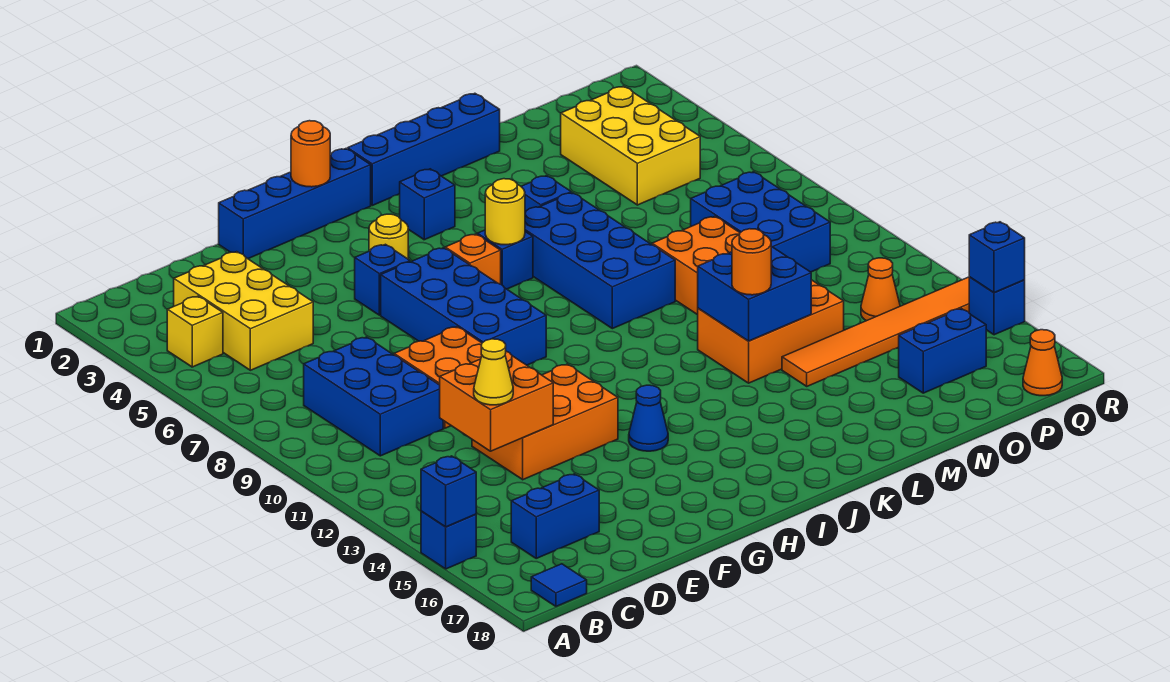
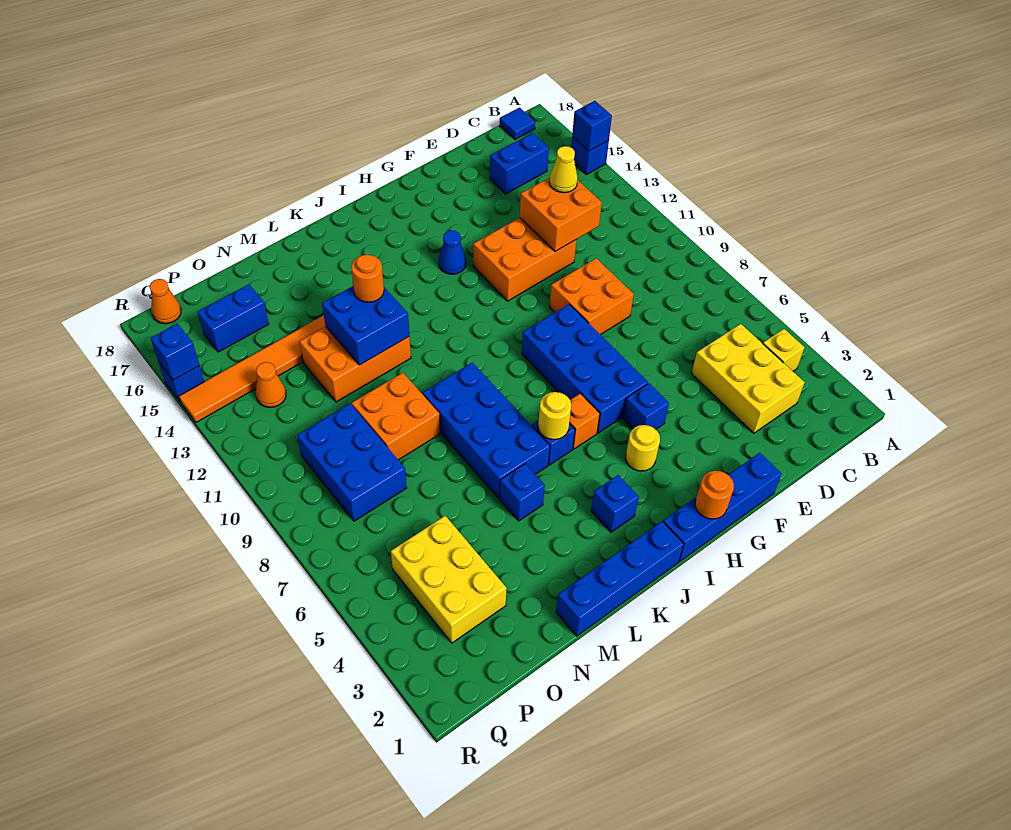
blue brick C8:D10 level 1 -> none

